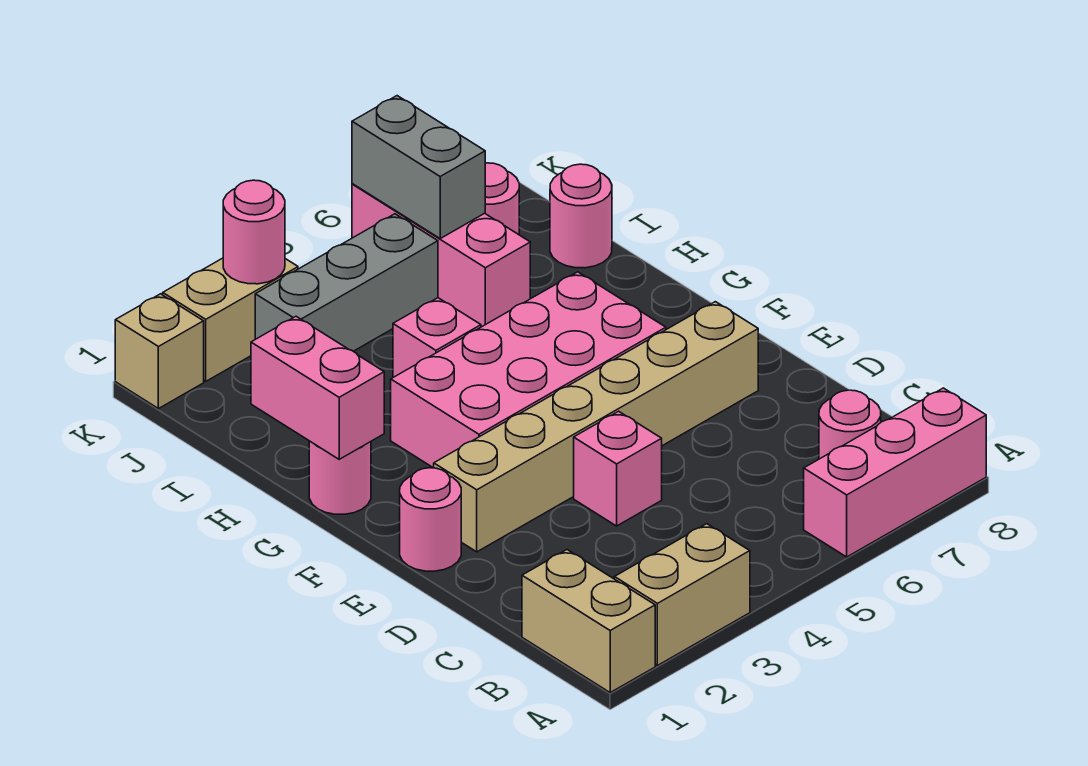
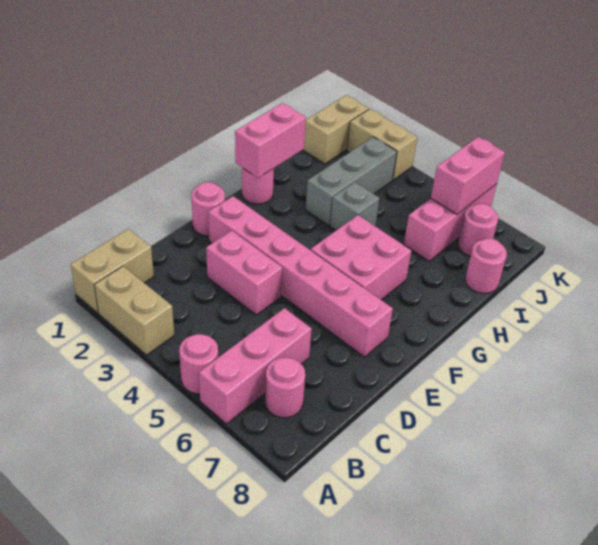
pink brick A6:A8 level 1 -> pink brick A6:C6 level 1
pink brick D4 level 1 -> pink brick D3:D4 level 1
tan brick E2:E7 level 1 -> pink brick E2:E7 level 1
pink brick F3:G6 level 1 -> pink brick F5:G6 level 1
pink brick H4 level 1 -> grey brick H4 level 1
grey brick J3:J5 level 1 -> grey brick H3:J3 level 1
grey brick J6:K6 level 2 -> pink brick J6:K6 level 2
tan brick K1 level 1 -> tan brick J1:K1 level 1
pink round brick K3 level 2 -> pink round brick A5 level 1

